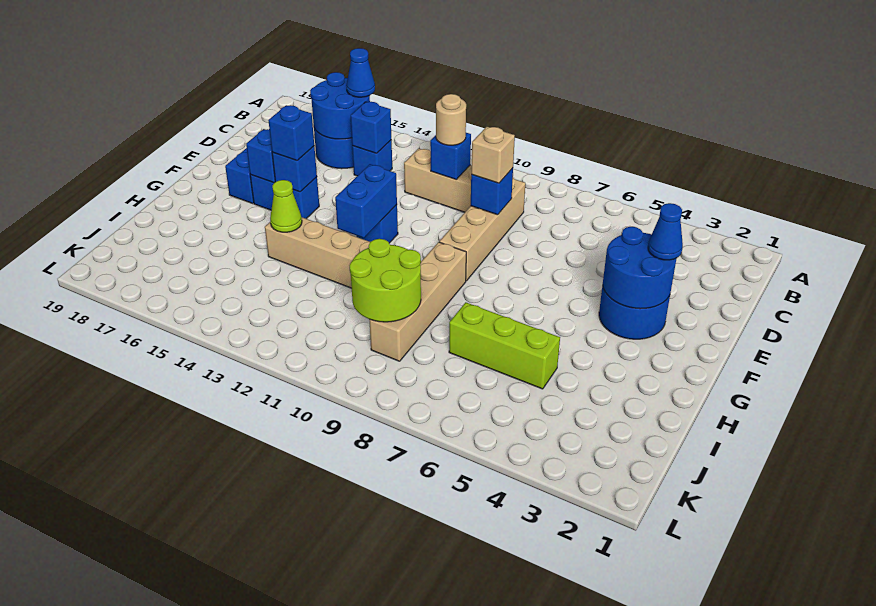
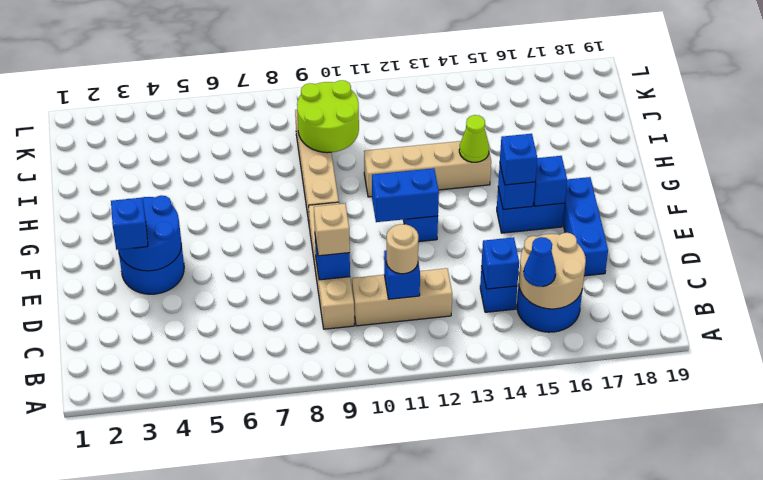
blue round brick B15:C16 level 2 -> tan round brick B15:C16 level 2
blue cone E3 level 3 -> blue brick E3 level 3
blue brick F12:G12 level 2 -> blue brick F11:F12 level 2
lime brick I5:I7 level 1 -> none

